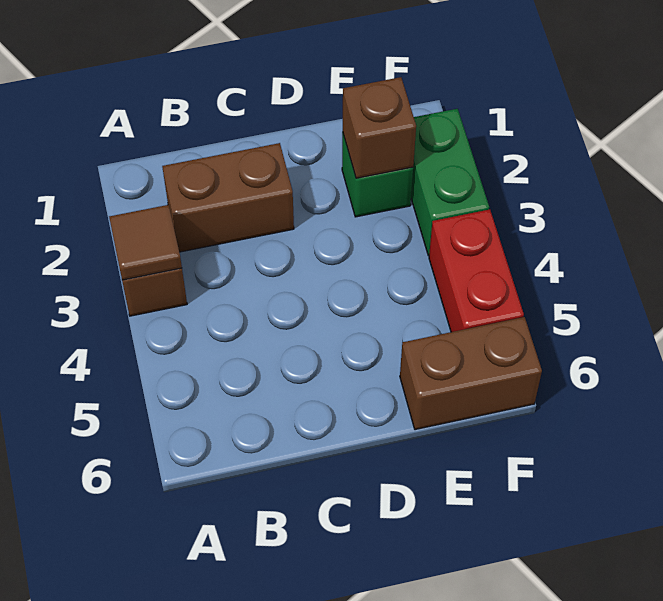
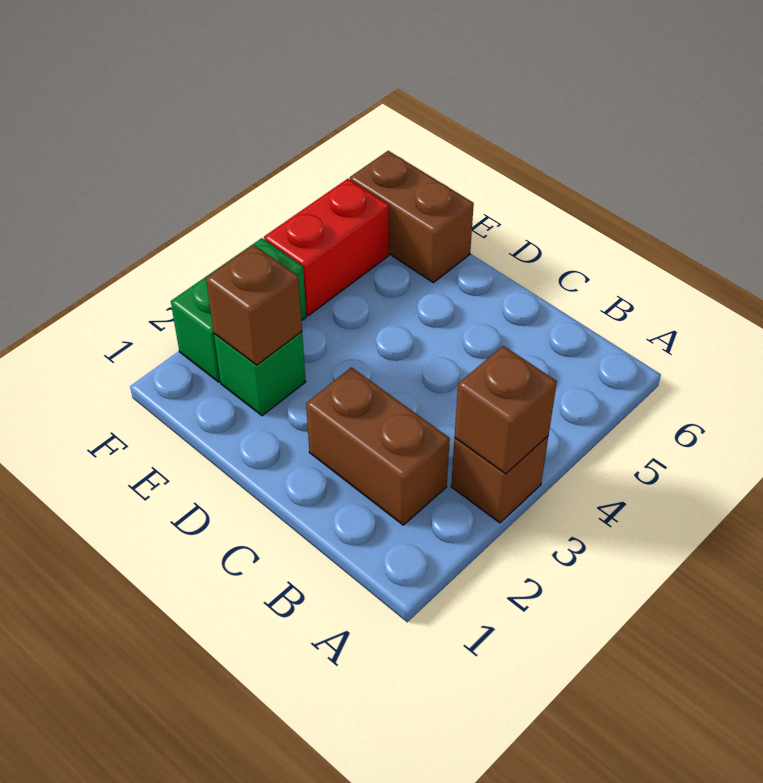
brown tile A3 level 2 -> brown brick A3 level 2

